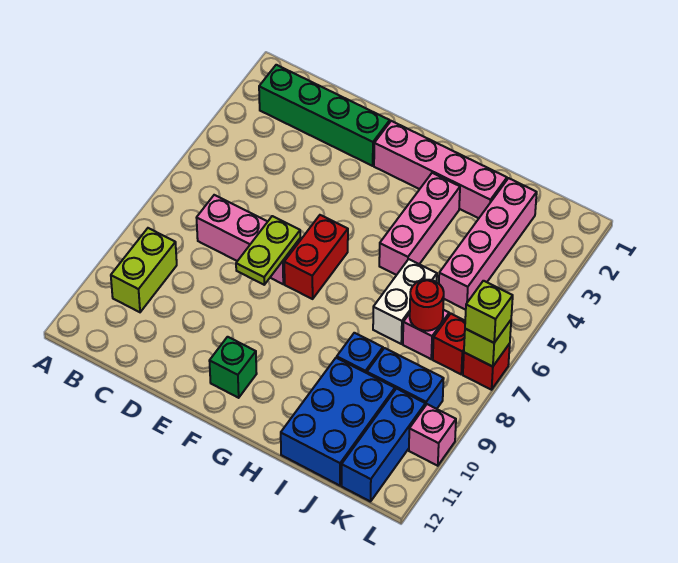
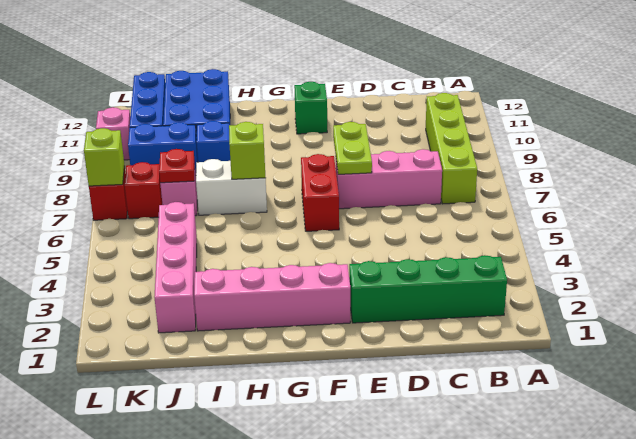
lime brick B9:B10 level 1 -> lime brick B7:B10 level 1
pink brick H3:H5 level 1 -> none
white brick I6:I7 level 1 -> white brick H7:I7 level 1
red round brick J7 level 2 -> red plate J7 level 2
lime brick L7 level 3 -> lime brick H7 level 2

